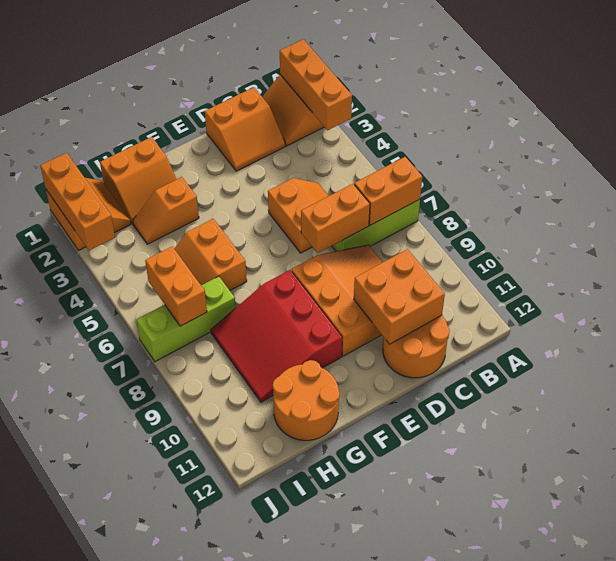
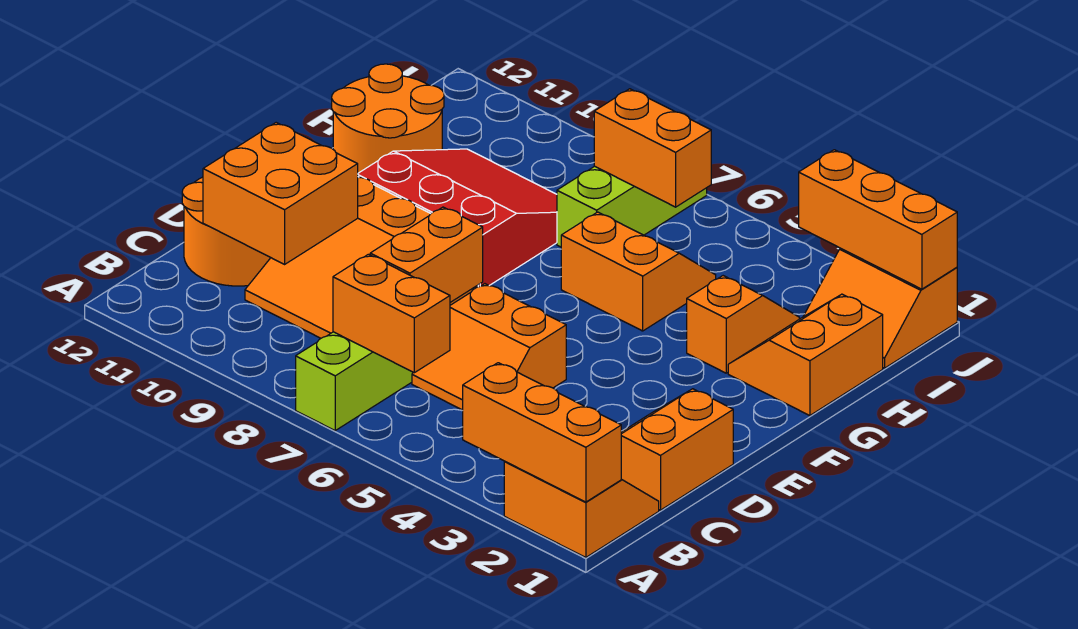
orange brick A7:B7 level 2 -> orange brick B6:B7 level 2

